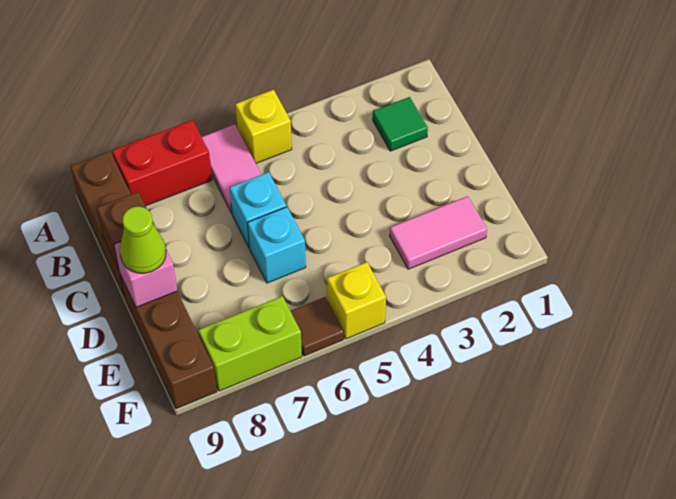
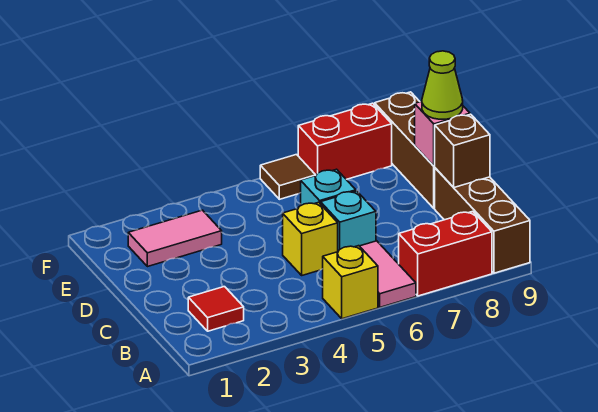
green tile B2 level 1 -> red tile B2 level 1
yellow brick F5 level 1 -> yellow brick C5 level 1
lime brick F7:F8 level 1 -> red brick F7:F8 level 1

